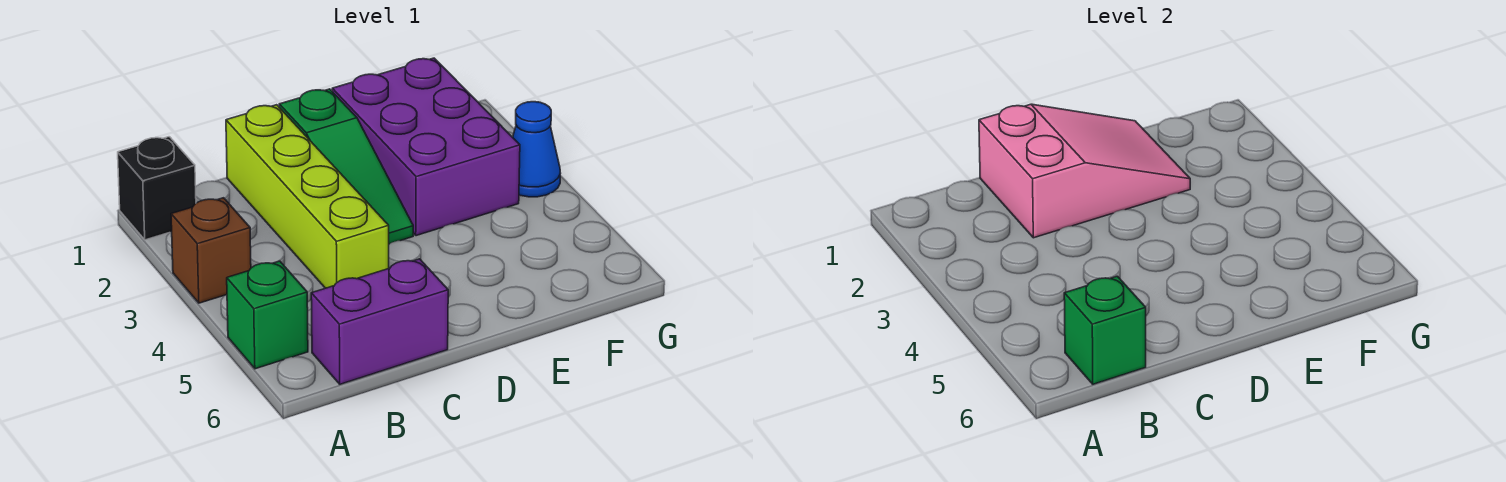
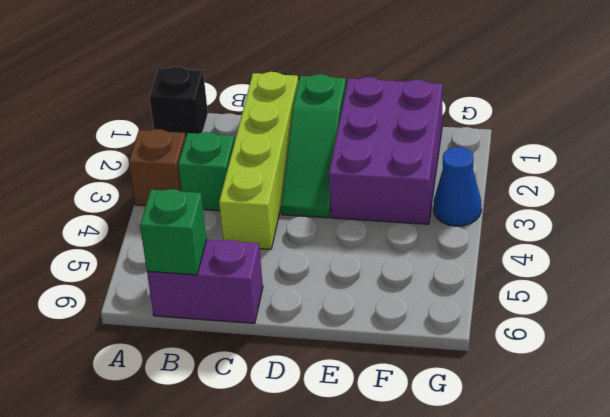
green brick A5 level 1 -> green brick B3 level 1
pink slope C1:E2 level 2 top C -> none

